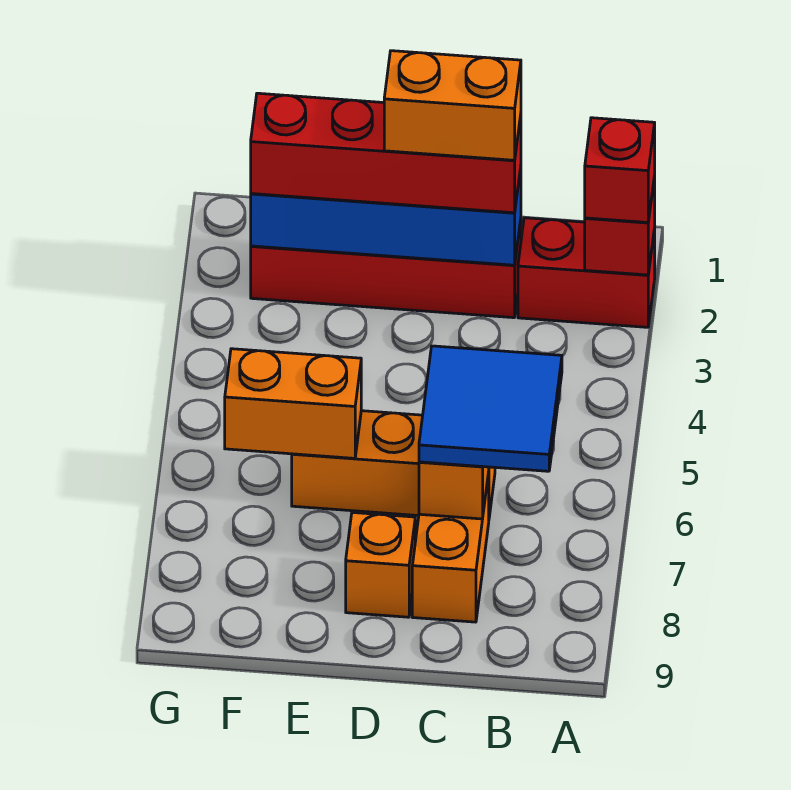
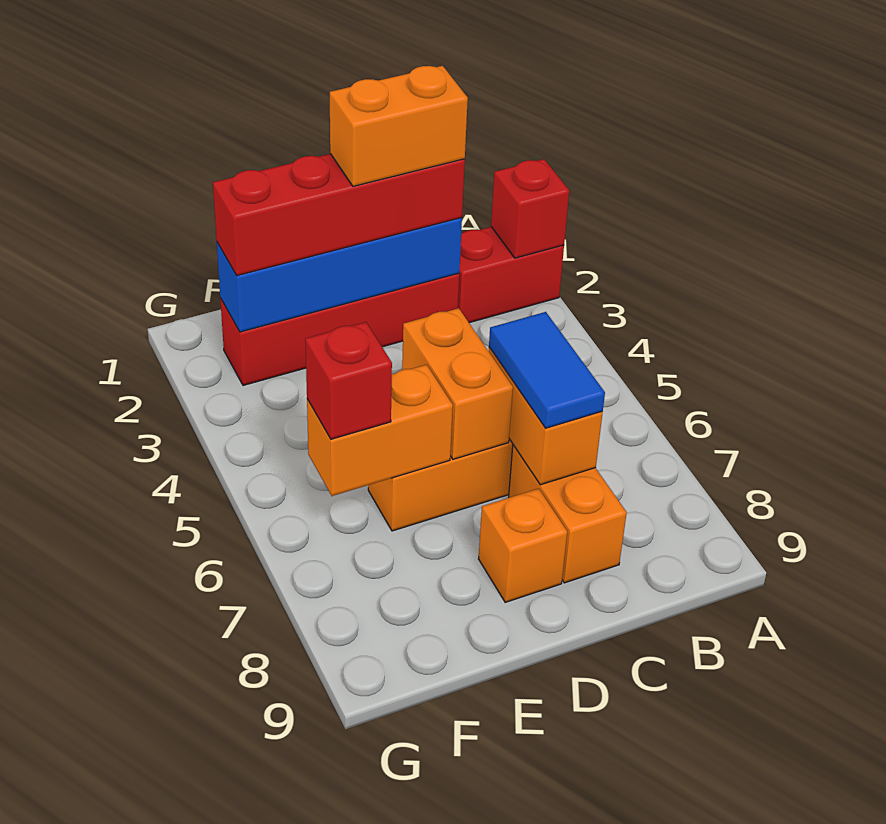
red brick A2 level 3 -> red brick F6 level 3
blue tile B6:C7 level 3 -> blue tile C6:C7 level 3
none -> orange brick D5:D6 level 2

